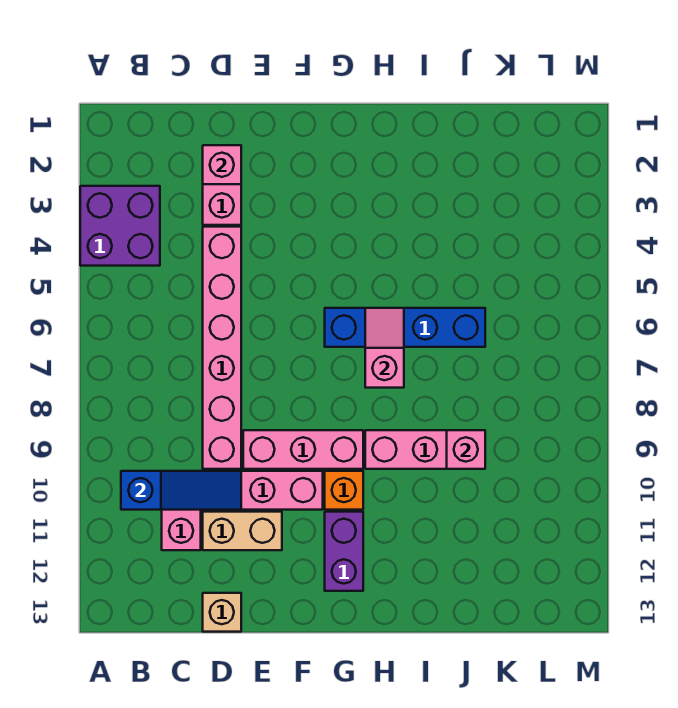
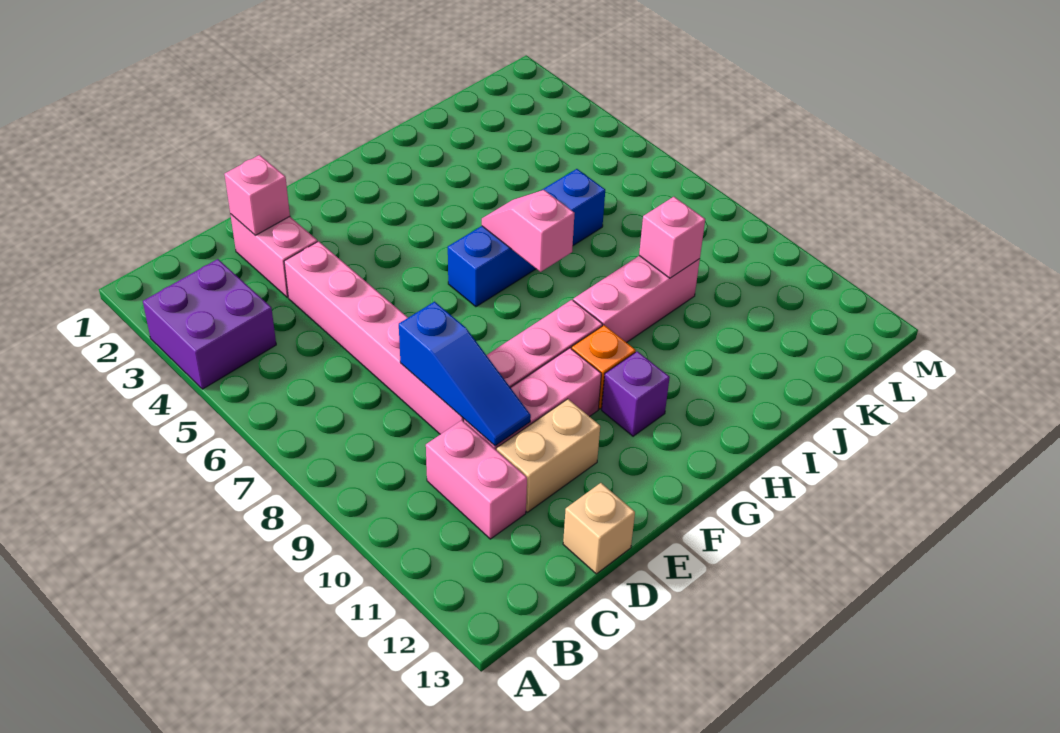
blue slope B10:D10 level 2 top B -> blue slope D8:D10 level 2 top 8
purple brick G11:G12 level 1 -> purple brick G11 level 1

